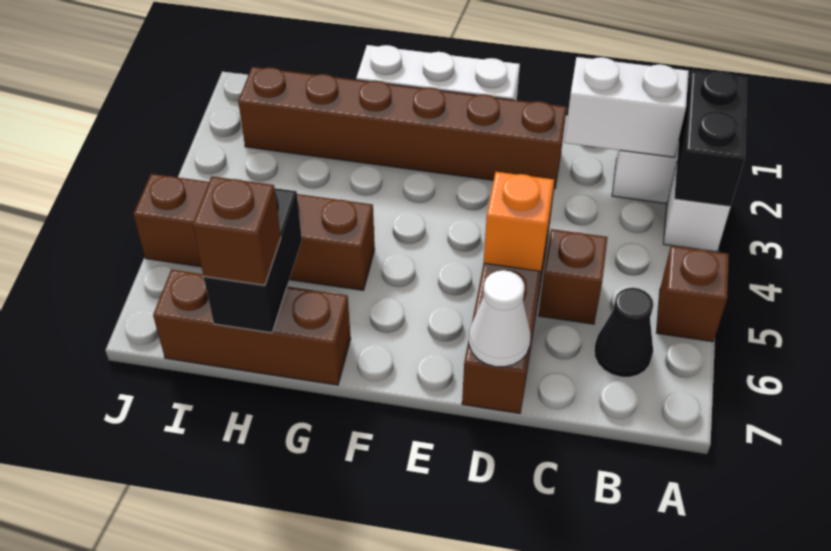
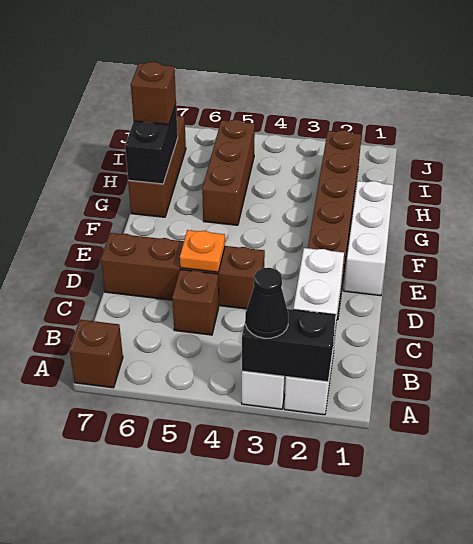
brown brick A5 level 1 -> brown brick A7 level 1
black cone B6 level 1 -> black cone A3 level 3
orange brick D5 level 2 -> orange plate D5 level 2
white cone D7 level 2 -> none
brown brick G5:J5 level 1 -> brown brick G5:I5 level 1
black brick H6:H7 level 2 -> black brick G7:H7 level 2

